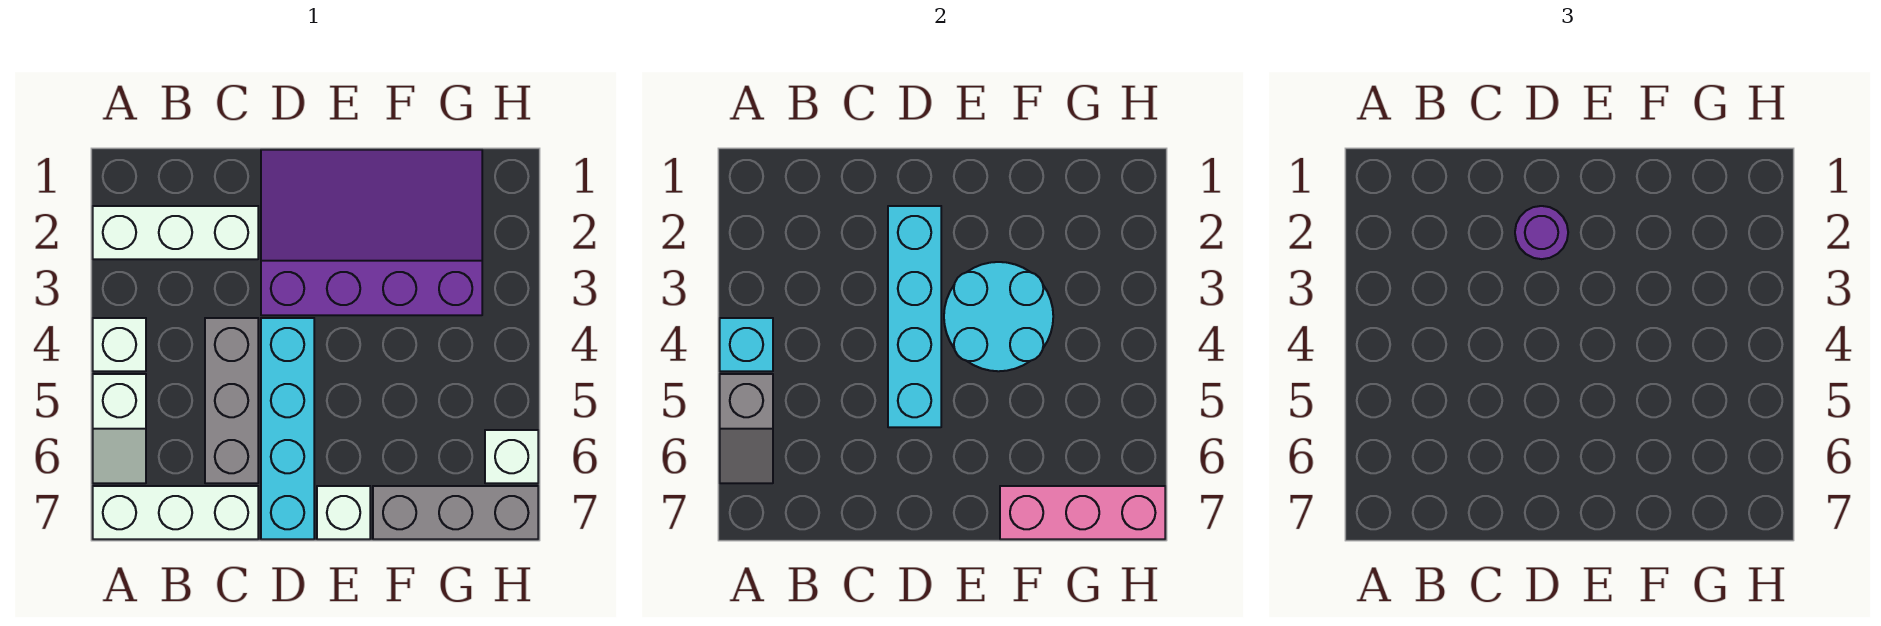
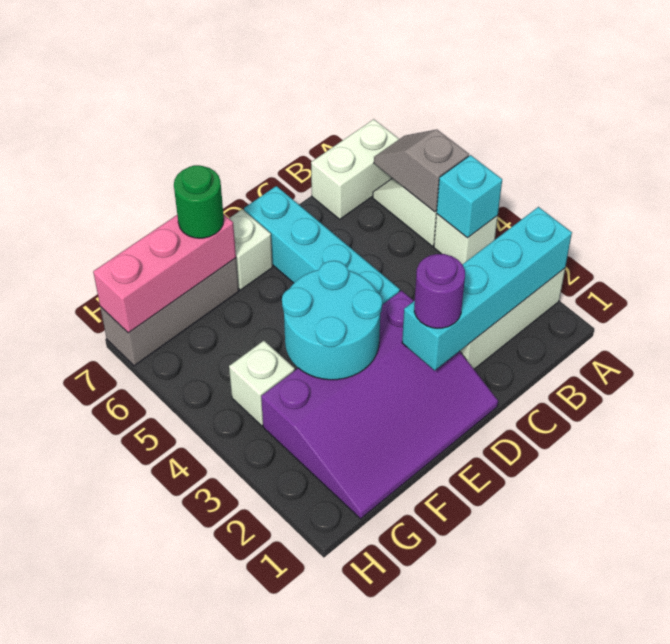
white brick A7:C7 level 1 -> white brick A7:B7 level 1
grey brick C4:C6 level 1 -> none
cyan brick D2:D5 level 2 -> cyan brick A2:D2 level 2
none -> green round brick F7 level 3
white brick H6 level 1 -> white brick G4 level 1

